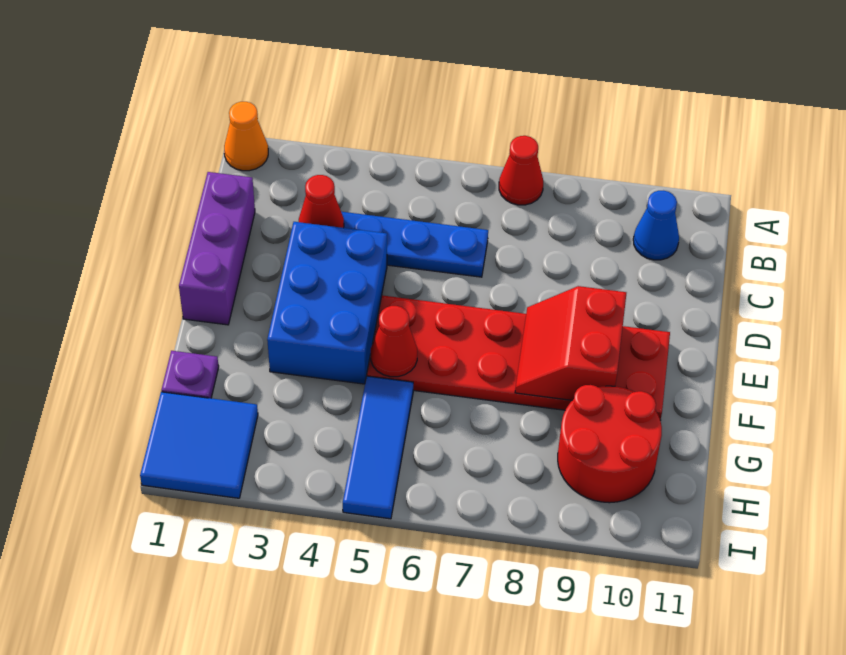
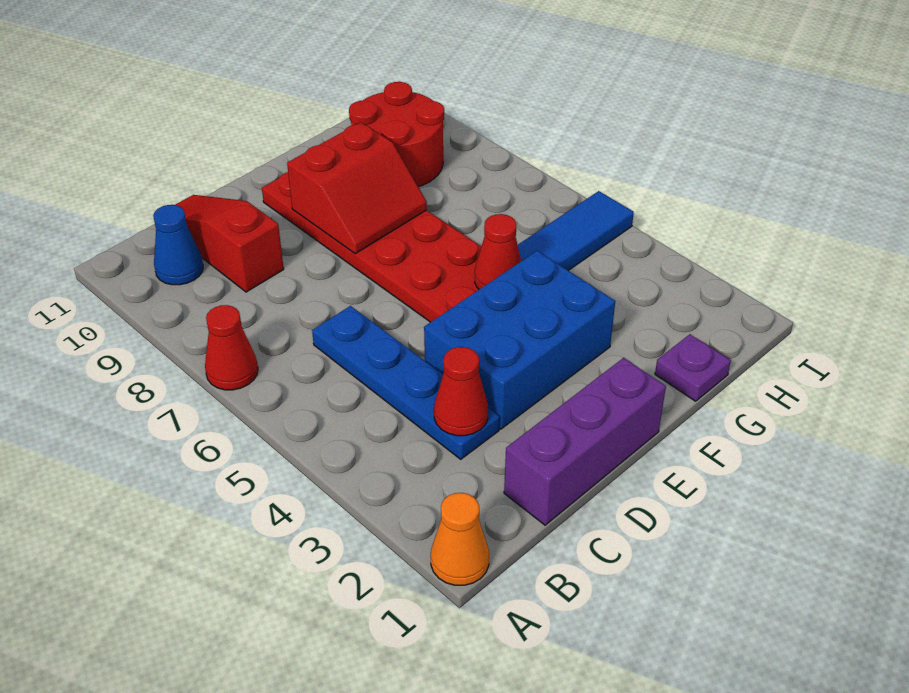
none -> red slope C9:C11 level 1 top 9
blue tile H1:I2 level 1 -> none

